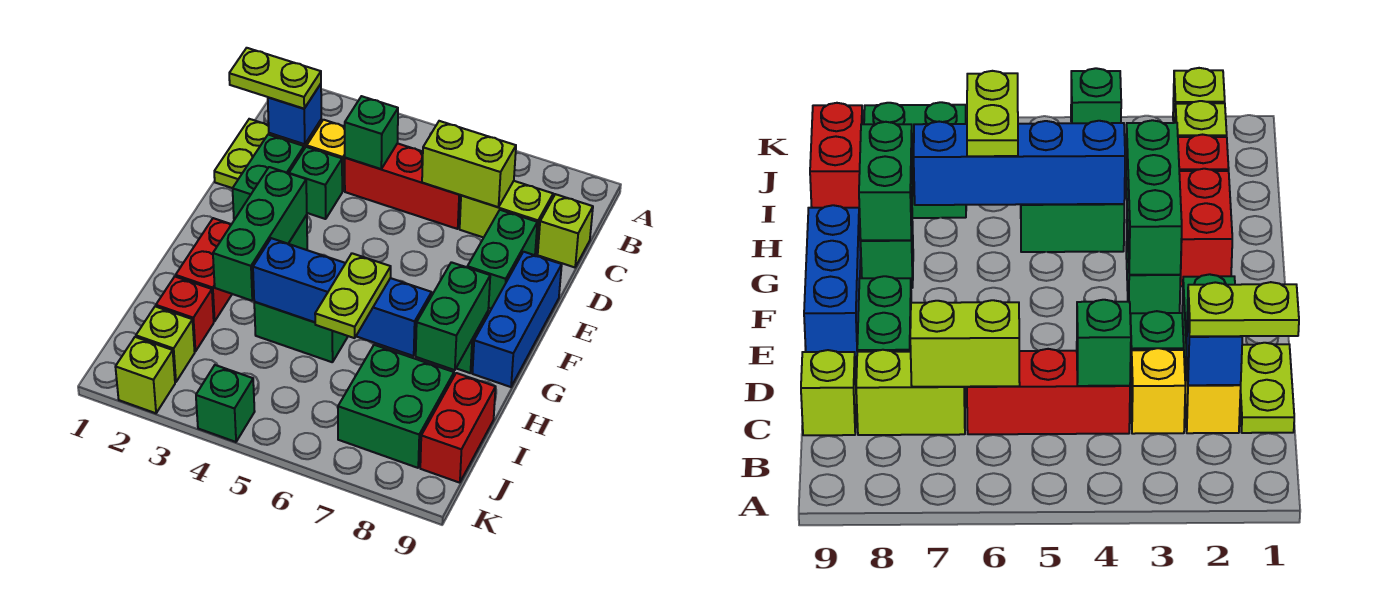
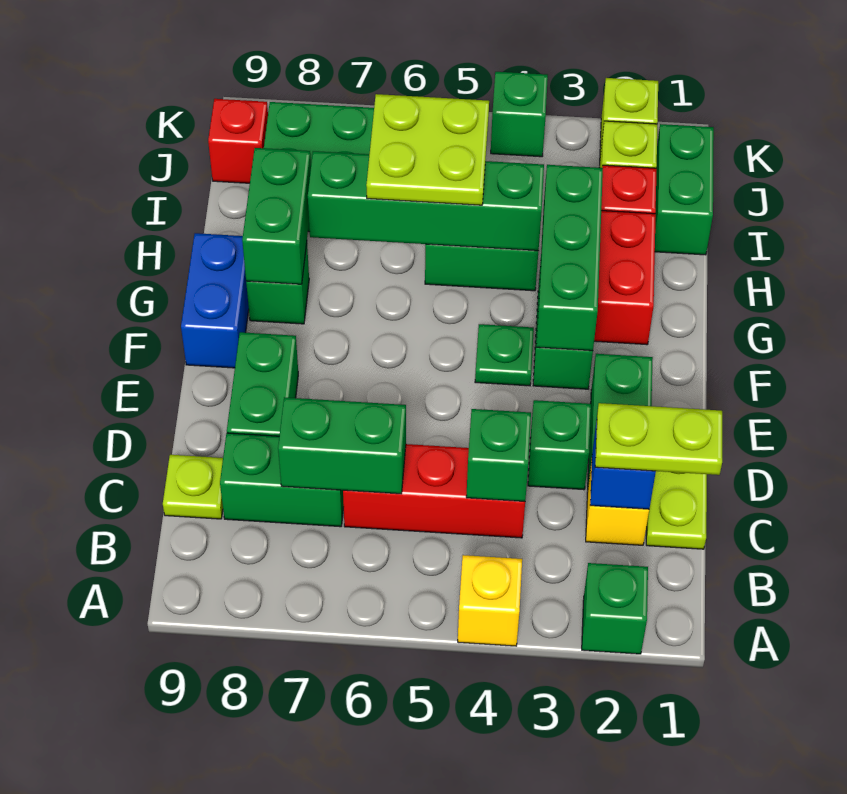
none -> green brick A2 level 1
yellow brick C3 level 1 -> yellow brick A4 level 1
lime brick C6:C7 level 2 -> green brick C6:C7 level 2
lime brick C7:C8 level 1 -> green brick C7:C8 level 1
lime brick C9 level 1 -> lime plate C9 level 1
blue brick E9:G9 level 1 -> blue brick F9:G9 level 1
none -> green plate F4 level 1
blue brick H4:H7 level 2 -> green brick H4:H7 level 2
lime plate H6:I6 level 3 -> lime plate H5:I6 level 3
none -> green brick I1:J1 level 1
red brick I9:J9 level 1 -> red brick J9 level 1

